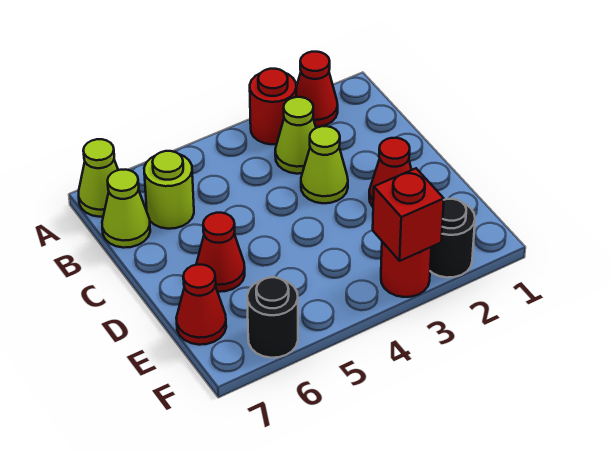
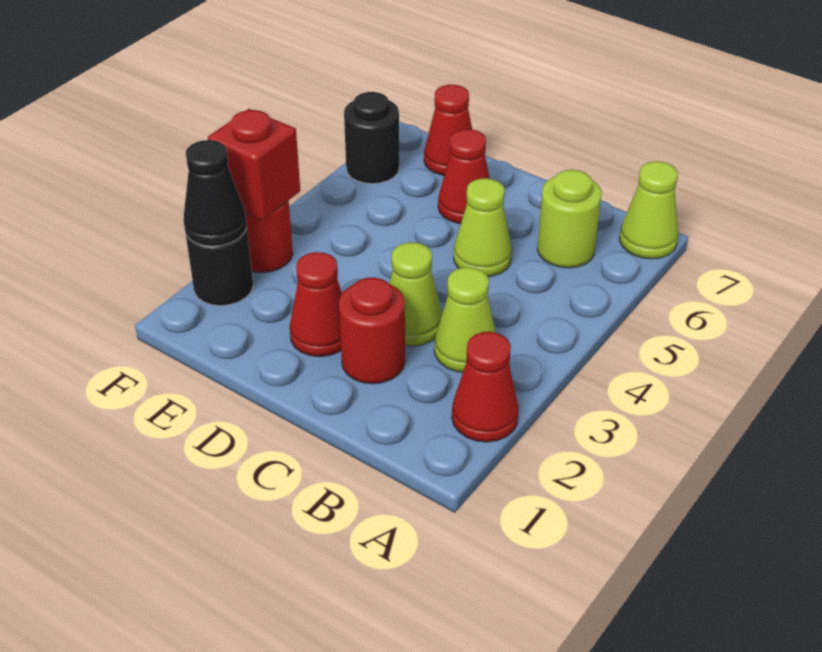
red round brick A3 level 1 -> red round brick C2 level 1
lime cone B7 level 1 -> lime cone C5 level 1
none -> black cone F2 level 2

